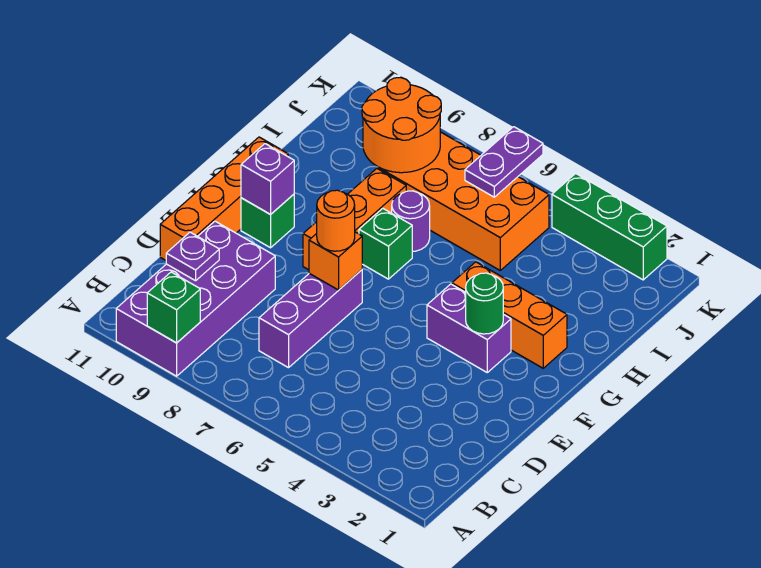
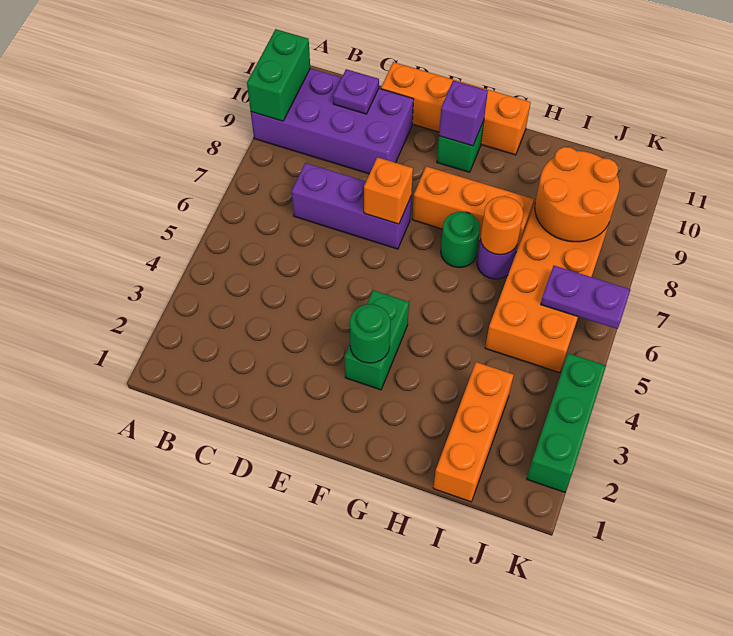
green brick A9 level 2 -> green brick A9:A10 level 2
orange round brick E7 level 3 -> orange round brick H7 level 2
purple brick F3:F4 level 1 -> green brick F3:F4 level 1
orange brick G2:G4 level 1 -> orange brick I1:I3 level 1
green brick G7 level 1 -> green round brick G7 level 1

